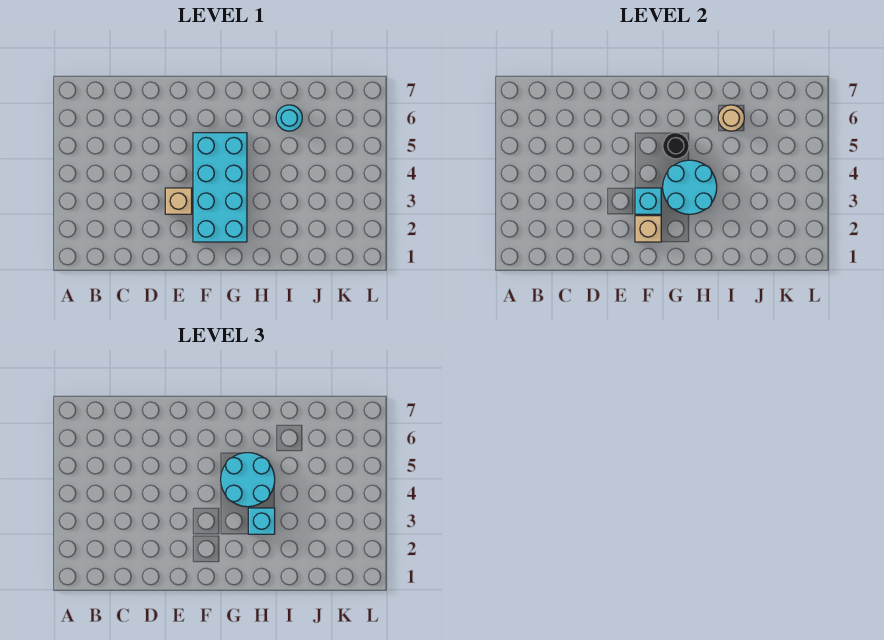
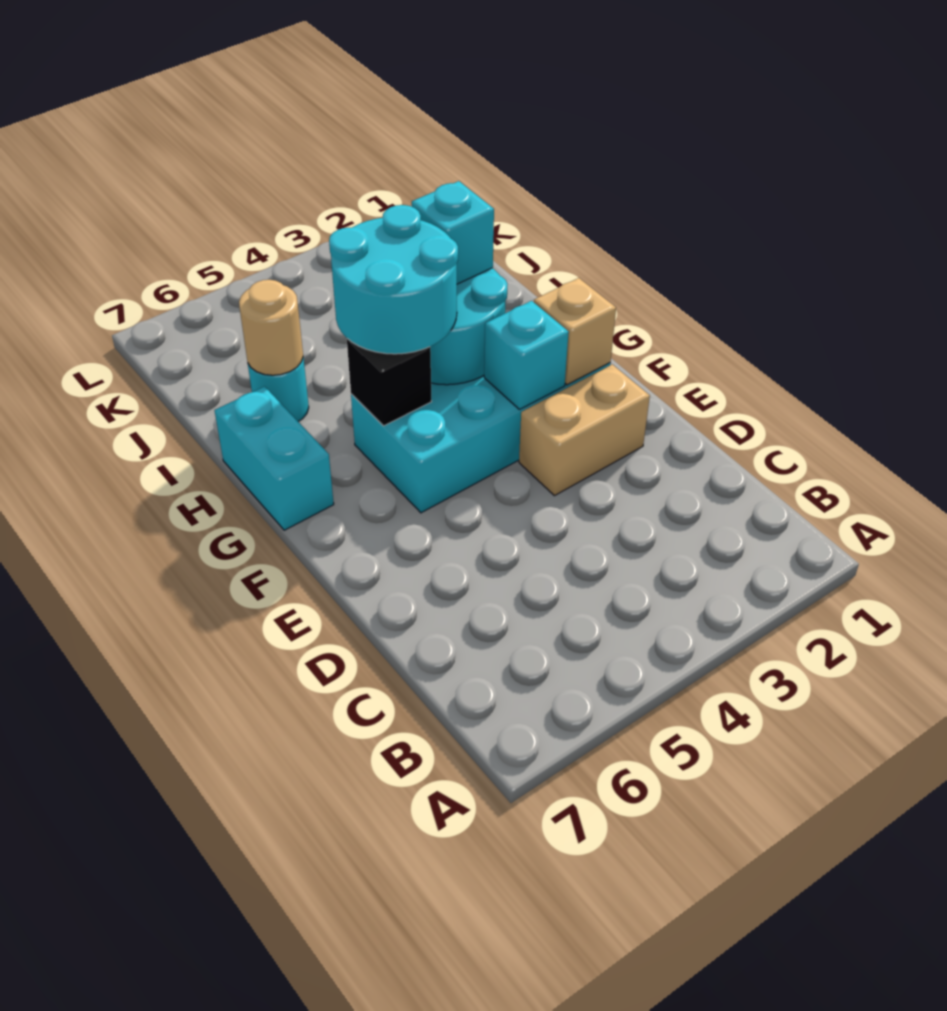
tan brick E3 level 1 -> tan brick E2:E3 level 1
black round brick G5 level 2 -> black brick G5 level 2
none -> cyan brick G7:H7 level 1

